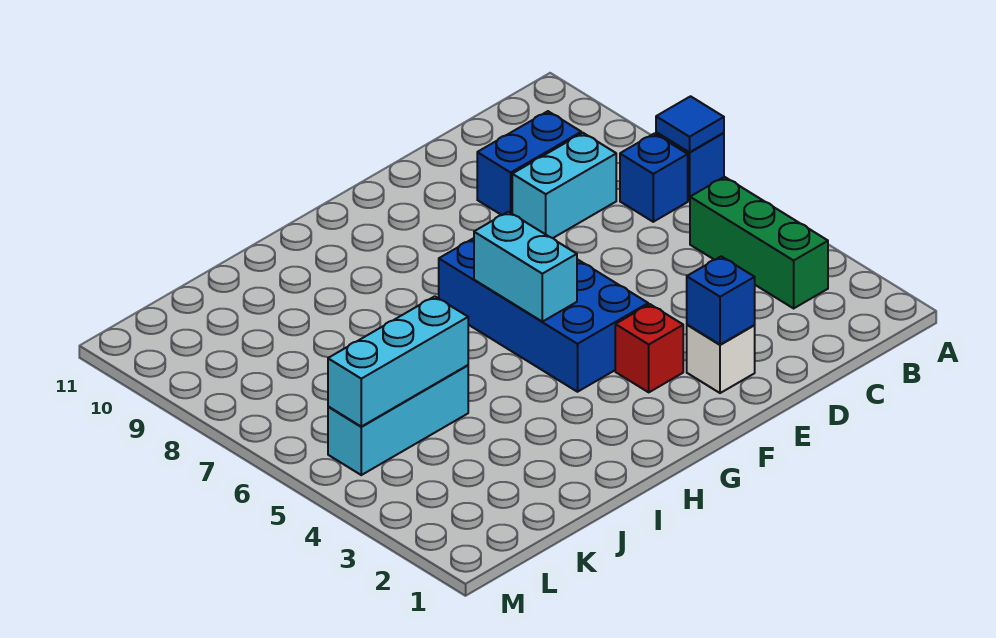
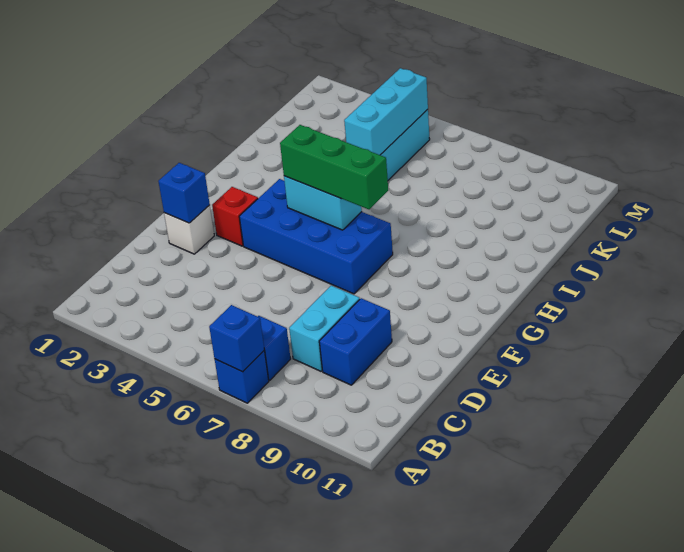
blue tile A7 level 2 -> blue brick A7 level 2
green brick B3:B5 level 1 -> green brick G5:G7 level 3

